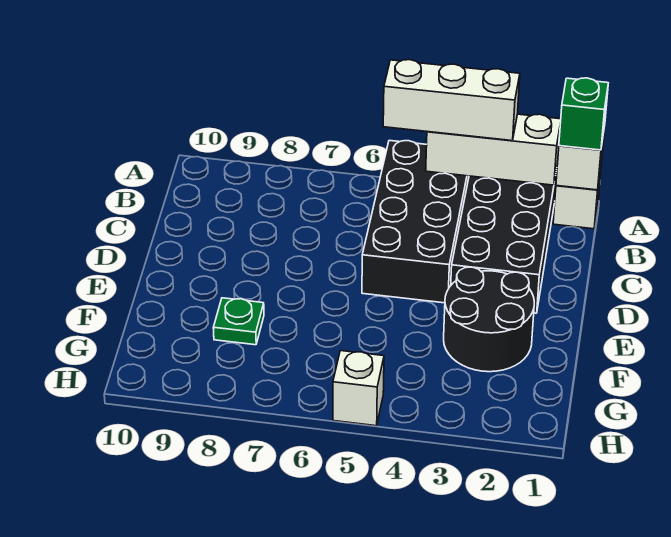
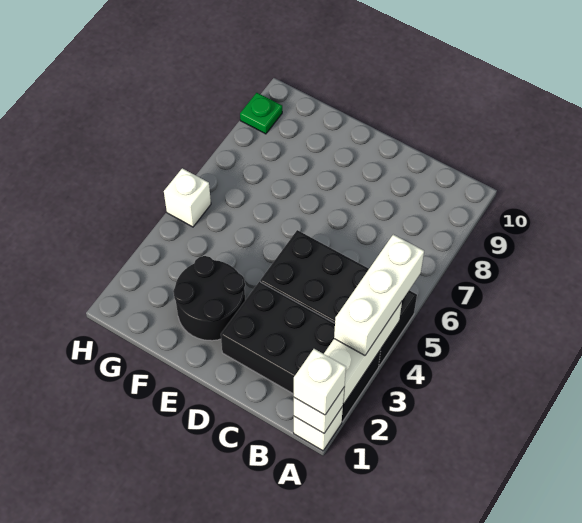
green brick A1 level 3 -> white brick A1 level 3
green plate F8 level 1 -> green plate H9 level 1

